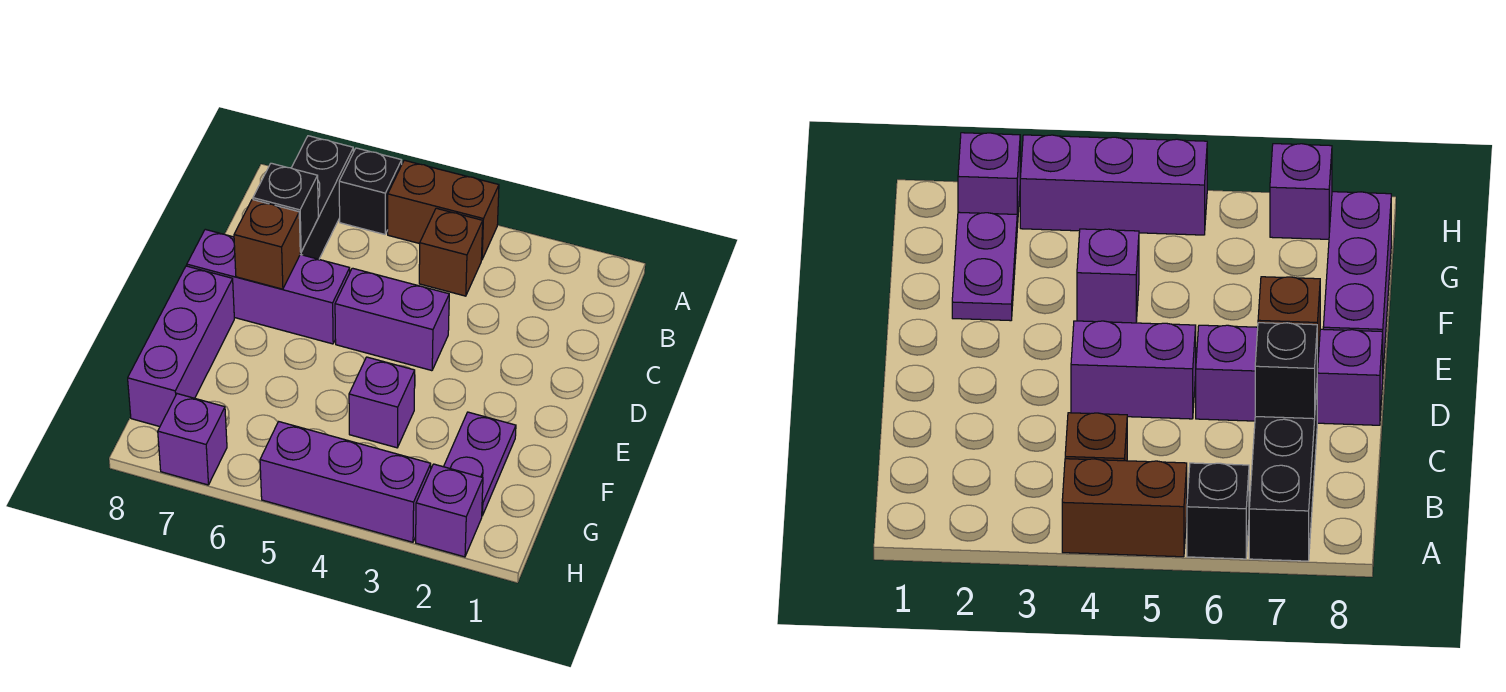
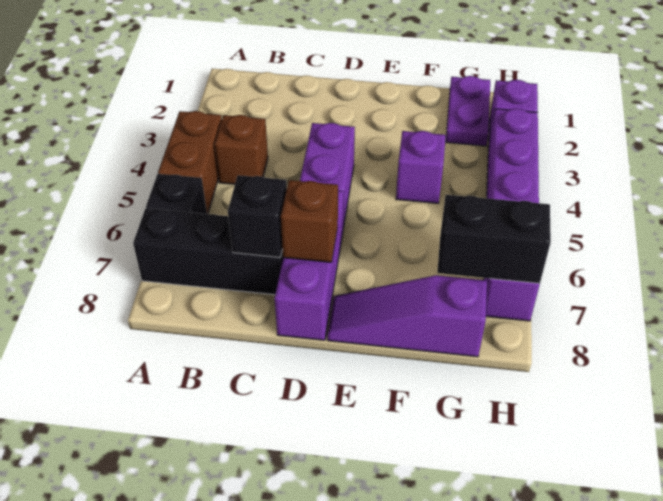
purple brick E8:G8 level 1 -> purple slope E8:G8 level 1 top G
purple plate F2:G2 level 1 -> purple plate G1:G2 level 1
none -> black brick G7:H7 level 2

